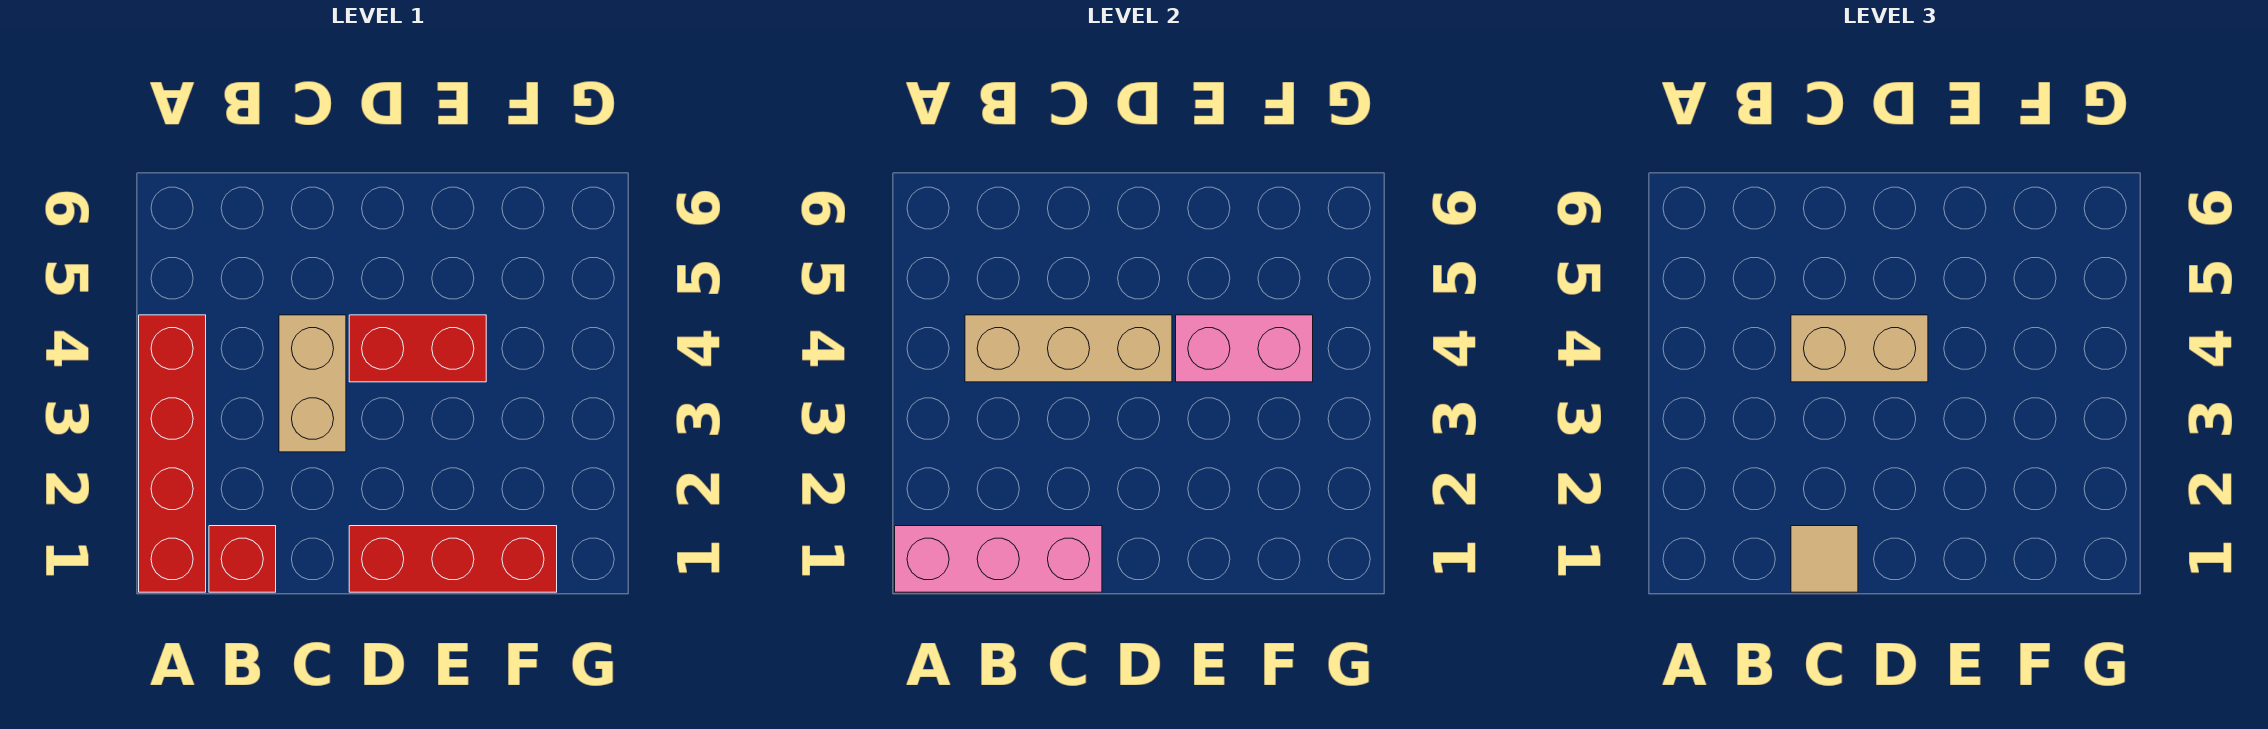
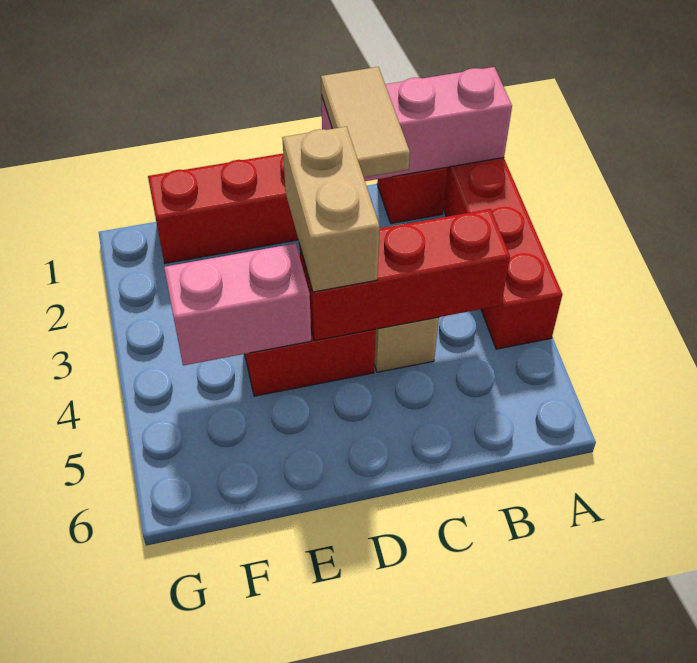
tan brick B4:D4 level 2 -> red brick B4:D4 level 2
tan tile C1 level 3 -> tan tile C1:C2 level 3
tan brick C4:D4 level 3 -> tan brick D3:D4 level 3

